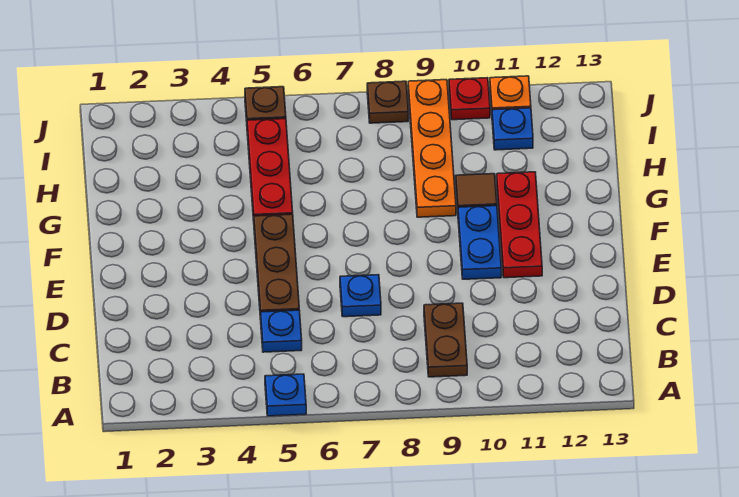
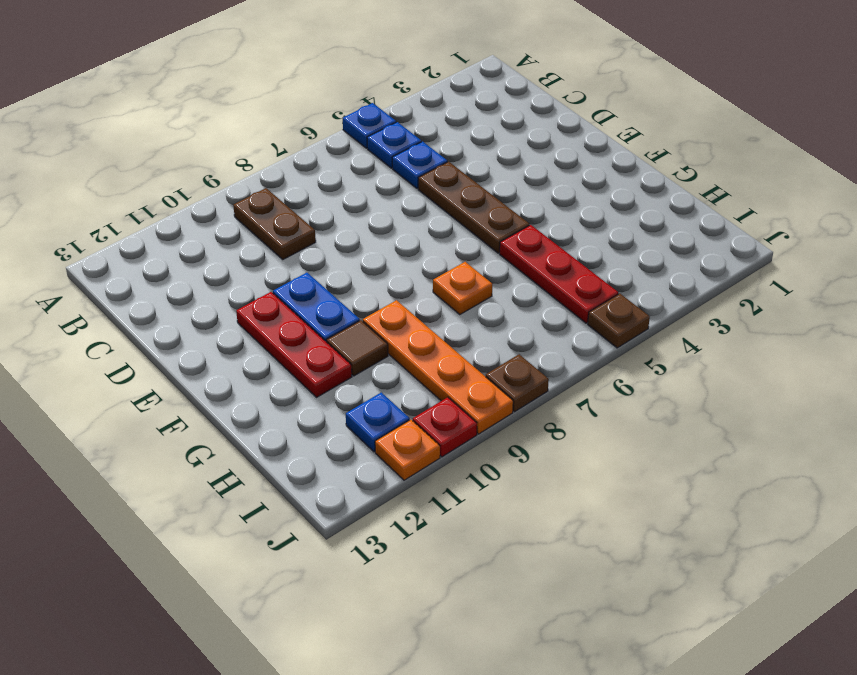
blue plate D7 level 1 -> blue plate B5 level 1
none -> orange plate G7 level 1

